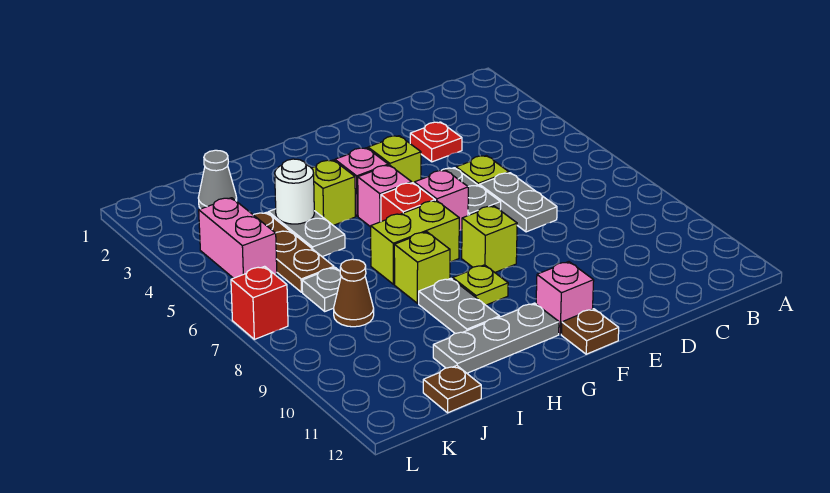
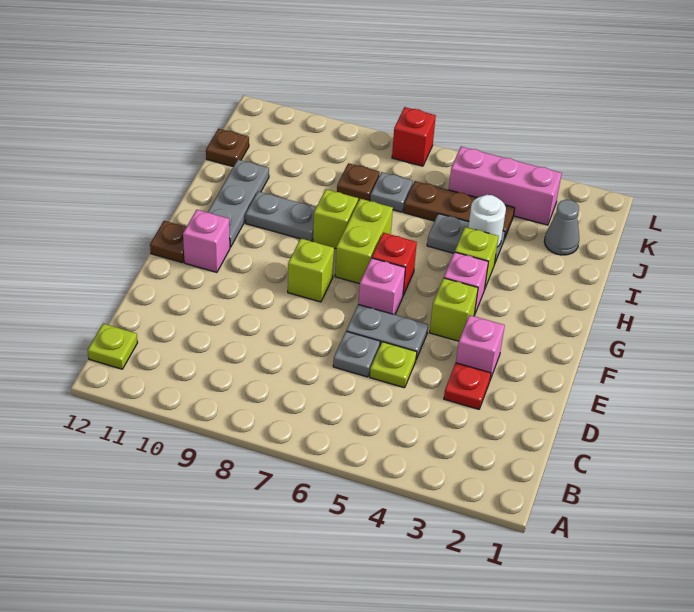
grey plate D6:D7 level 1 -> grey plate D6 level 1
pink brick G5 level 1 -> pink brick E3 level 1
lime plate G9 level 1 -> lime plate B12 level 1
brown cone J8 level 1 -> brown plate J8 level 1
pink brick K4:K5 level 1 -> pink brick K3:K5 level 1

